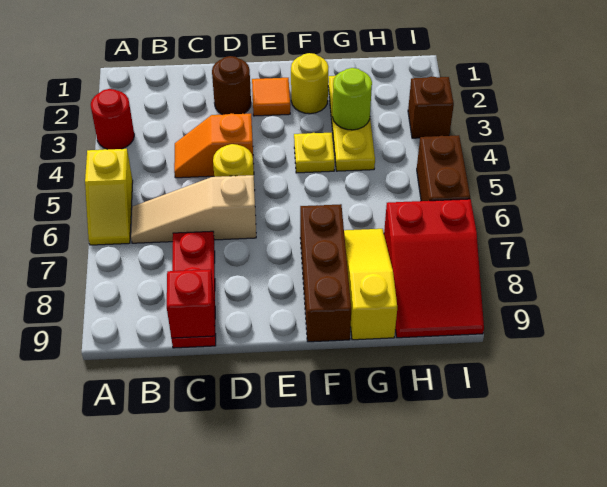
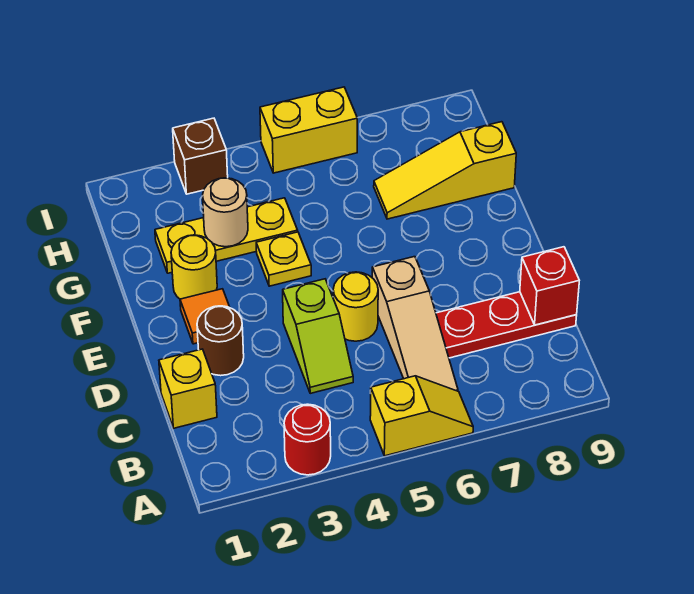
none -> yellow brick C1 level 1
orange slope C4:D4 level 1 top D -> lime slope C4:D4 level 1 top D
brown brick F7:F9 level 1 -> none
lime round brick G3 level 2 -> tan round brick G3 level 2
red slope H7:I9 level 1 top 7 -> none
brown brick I5:I6 level 1 -> yellow brick I5:I6 level 1

